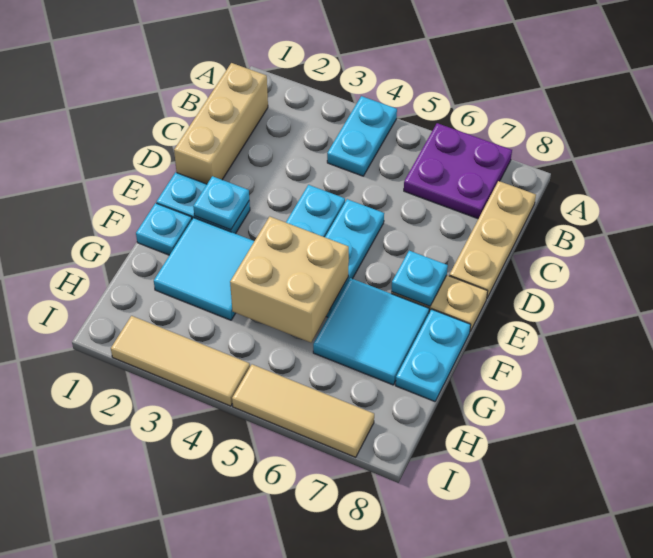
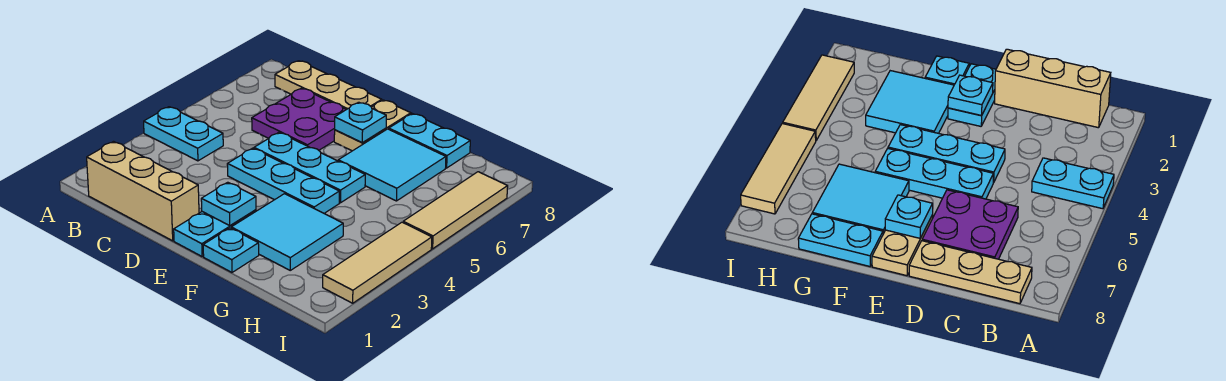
purple plate A6:B7 level 1 -> purple plate C6:D7 level 1
tan brick F4:G5 level 2 -> none

